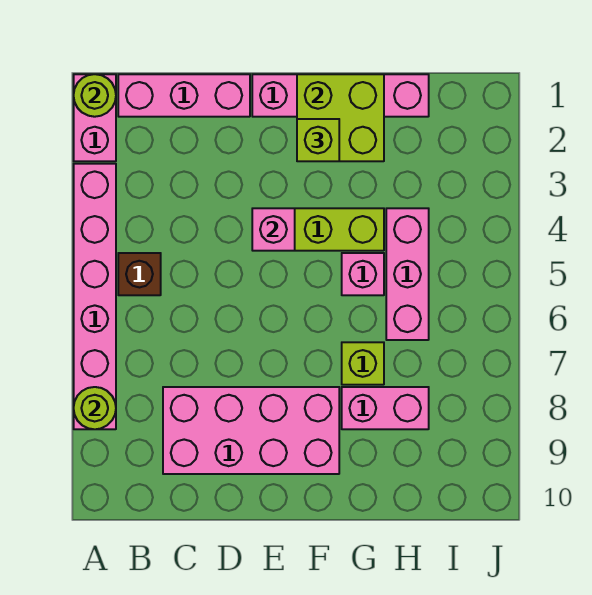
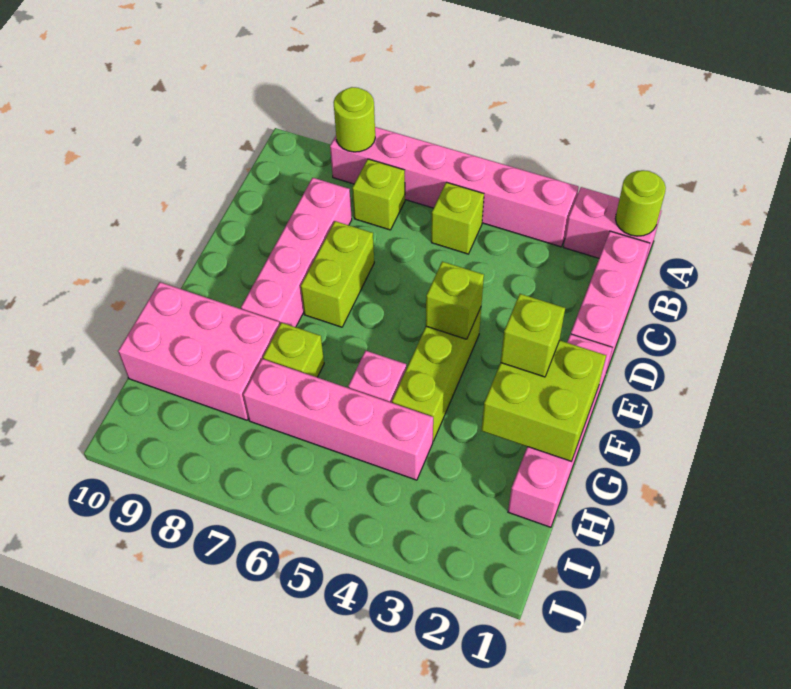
brown brick B5 level 1 -> lime brick B5 level 1
none -> lime brick B7 level 1
pink brick C8:F9 level 1 -> pink brick C8:F8 level 1
none -> lime brick D7:E7 level 1
pink brick E4 level 2 -> lime brick E4 level 2
pink brick G8:H8 level 1 -> pink brick G8:H10 level 1
pink brick H4:H6 level 1 -> pink brick H4:H7 level 1

